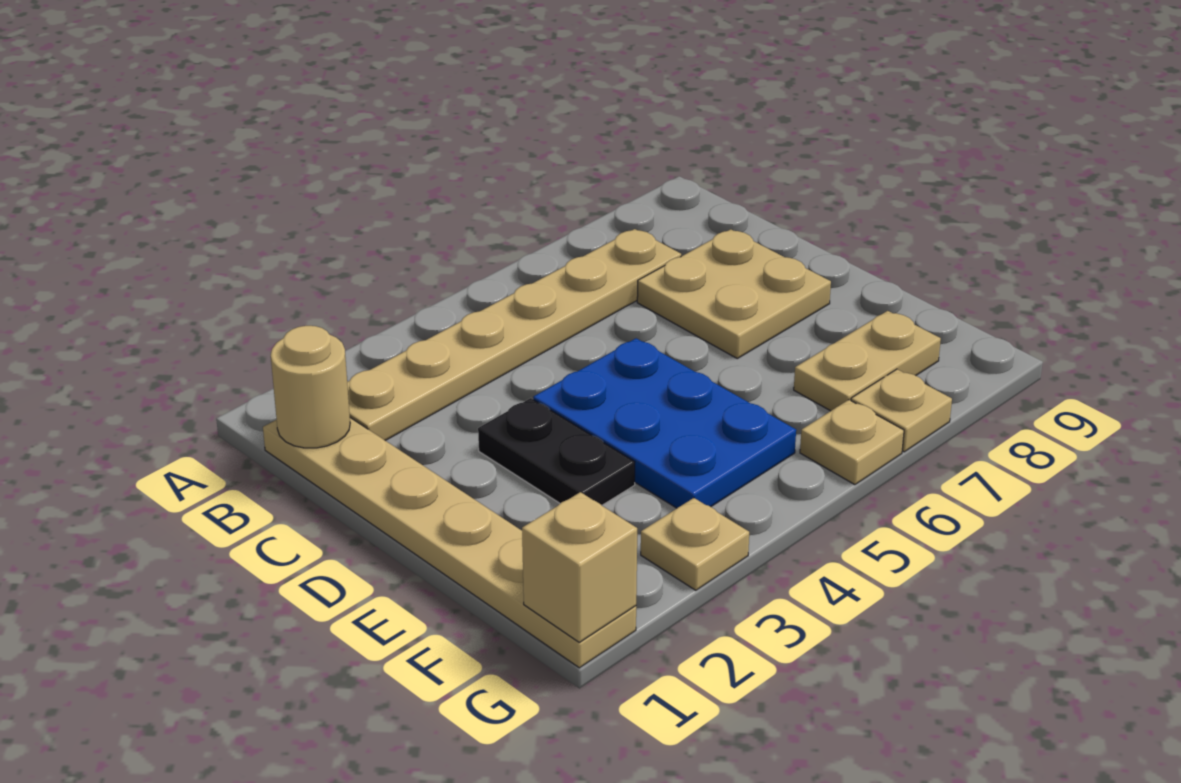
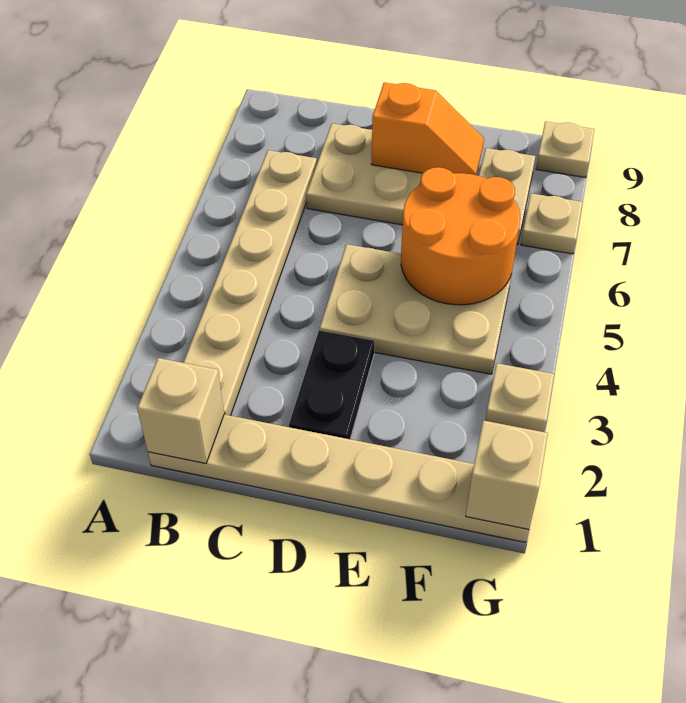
tan round brick B1 level 2 -> tan brick B1 level 2
black plate D3:E3 level 1 -> black plate D2:D3 level 1
blue plate D4:F5 level 1 -> tan plate D4:F5 level 1
none -> orange slope D8:E8 level 2 top D
none -> orange round brick E5:F6 level 2
tan plate G6 level 1 -> tan plate G9 level 1

